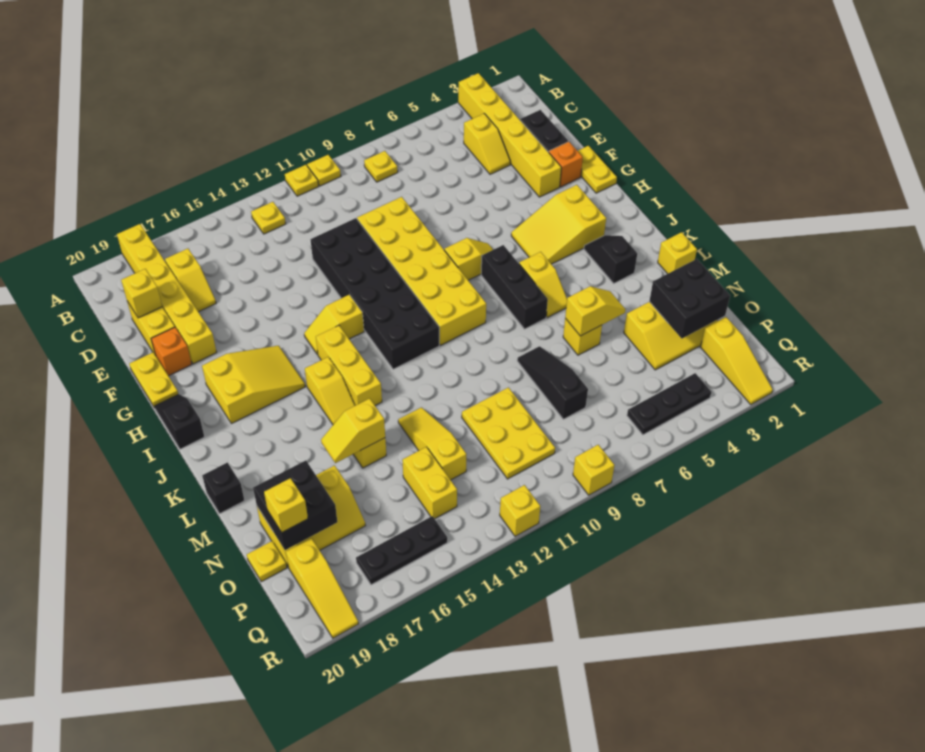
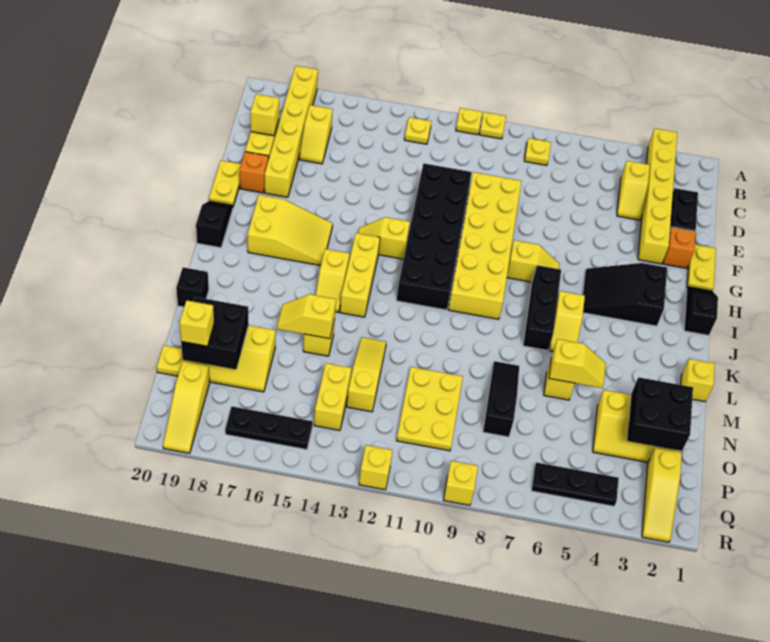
yellow slope H3:I5 level 1 top 3 -> black slope H3:I5 level 1 top 3
black slope J3:K3 level 1 top K -> black slope H1:I1 level 1 top I

